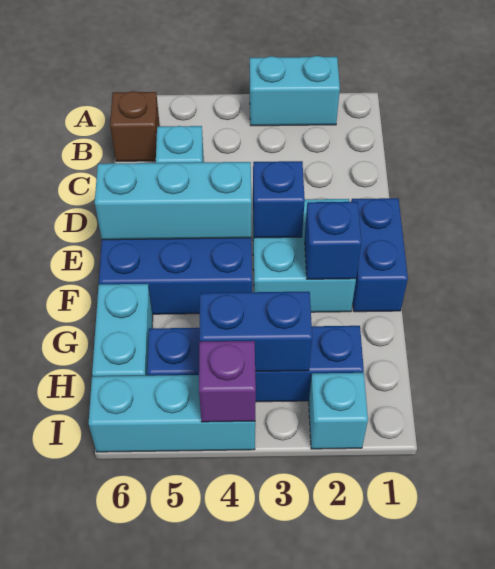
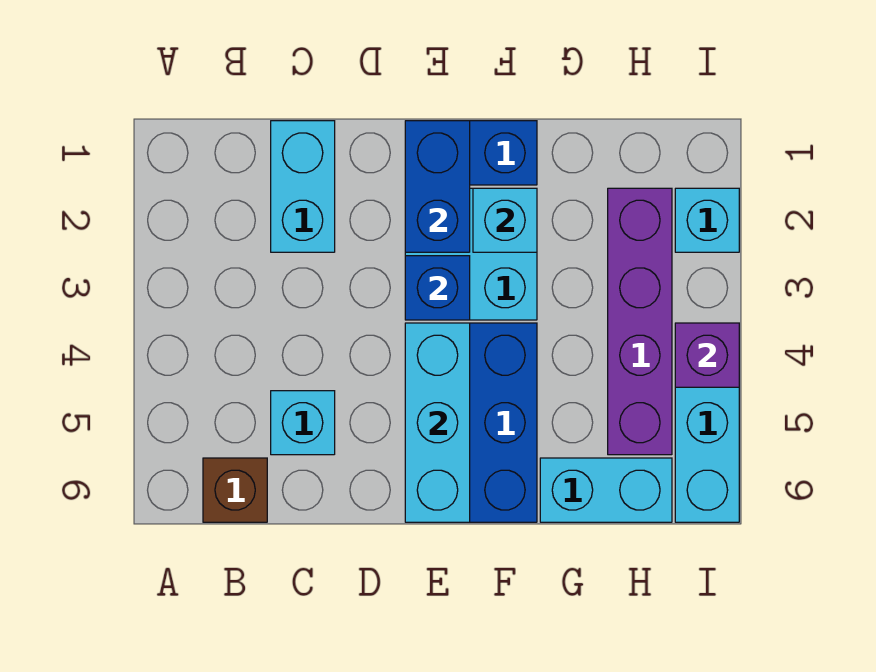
cyan brick A2:A3 level 1 -> cyan brick C1:C2 level 1
blue brick F2 level 2 -> cyan brick F2 level 2
blue brick H2:H5 level 1 -> purple brick H2:H5 level 1
blue brick H3:H4 level 2 -> blue brick E1:E2 level 2

